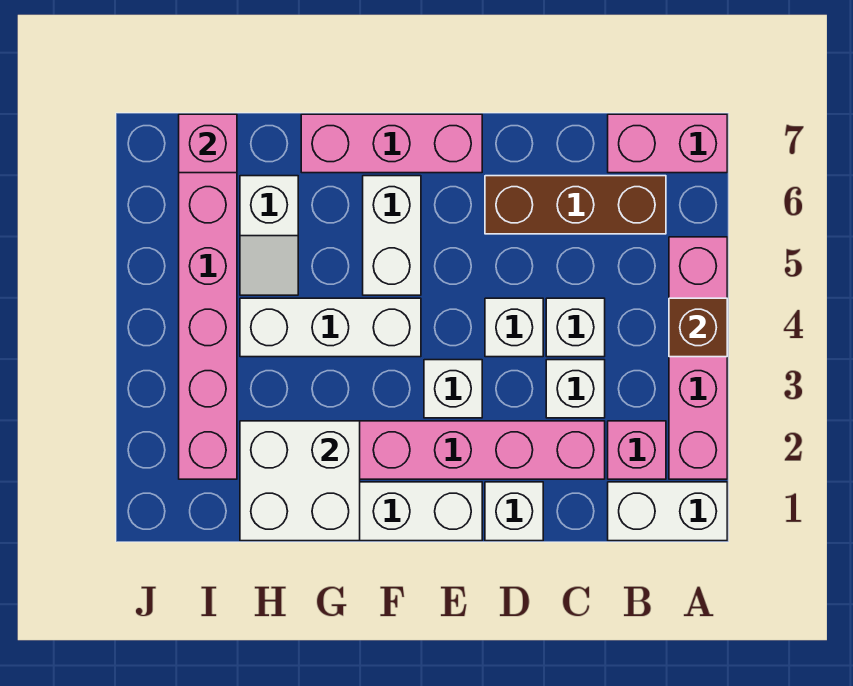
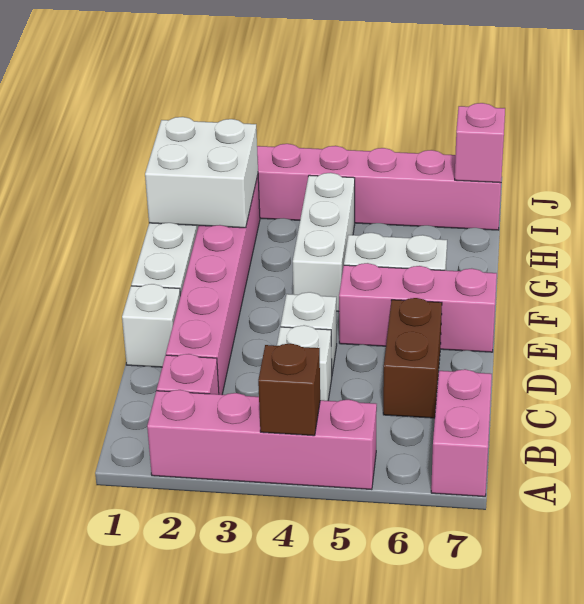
white brick A1:B1 level 1 -> none
brown brick B6:D6 level 1 -> brown brick C6:D6 level 1
white brick C3 level 1 -> none
white brick E3 level 1 -> none
pink brick E7:G7 level 1 -> pink brick E5:E7 level 1
white slope H5:H6 level 1 top 6 -> none

